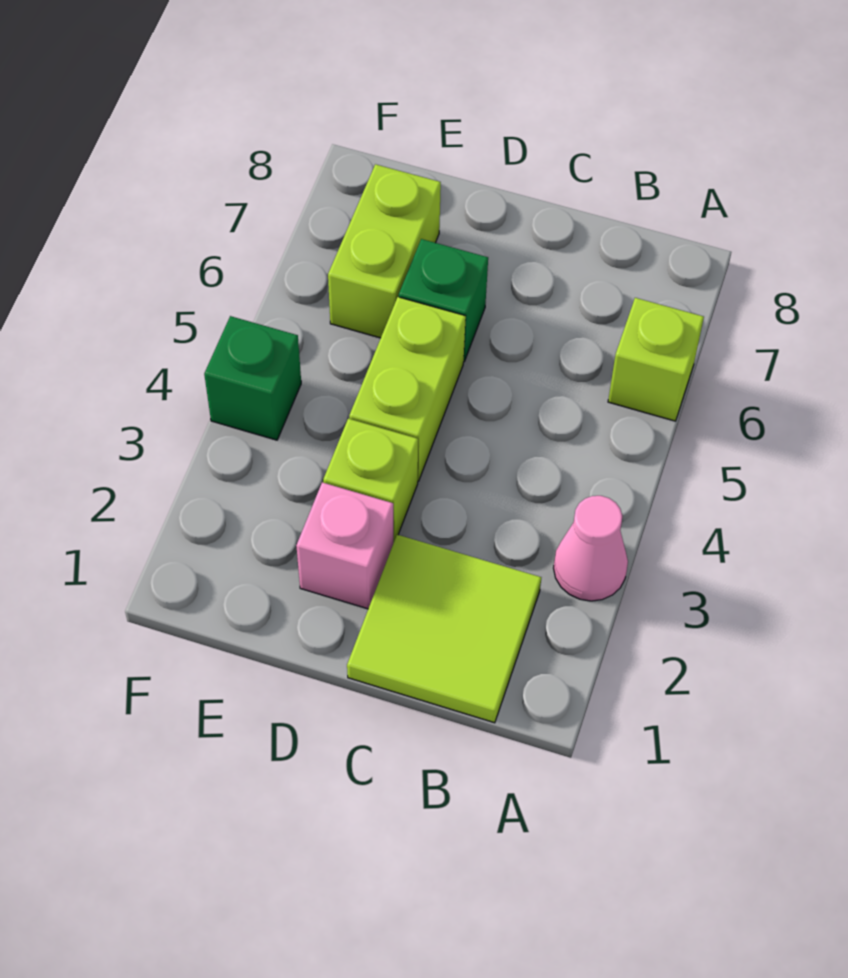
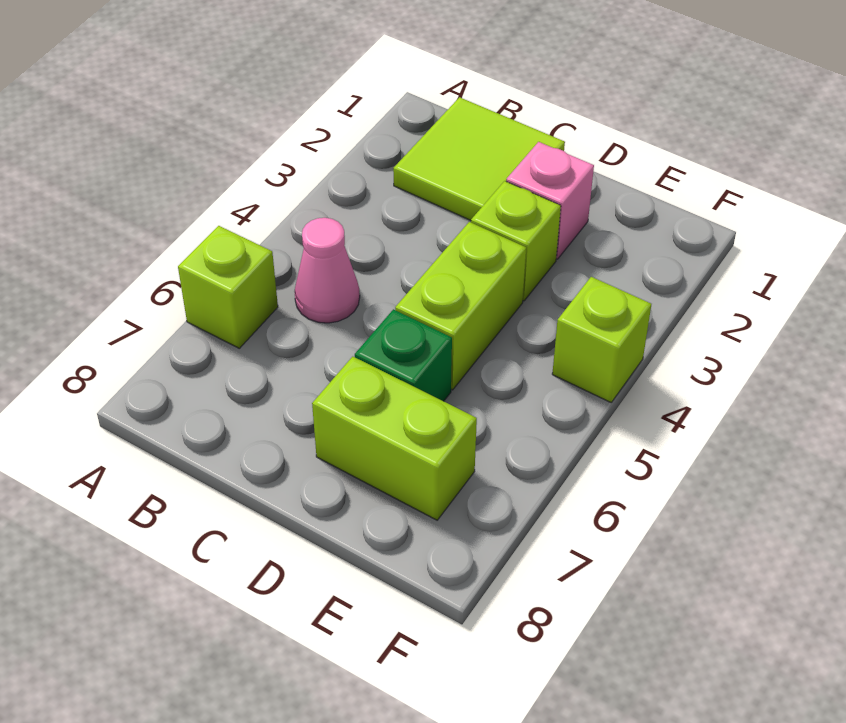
pink cone A3 level 1 -> pink cone B5 level 1
lime brick E6:E7 level 1 -> lime brick D7:E7 level 1
green brick F4 level 1 -> lime brick F4 level 1

